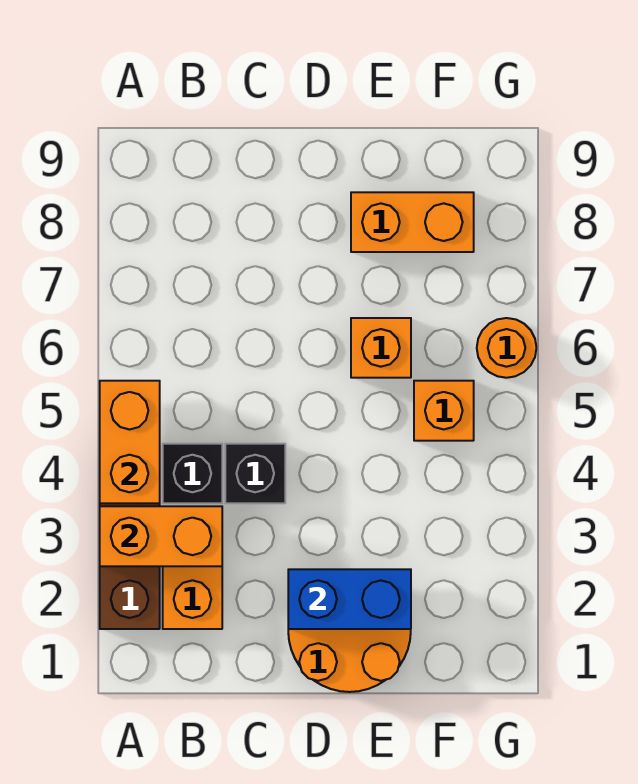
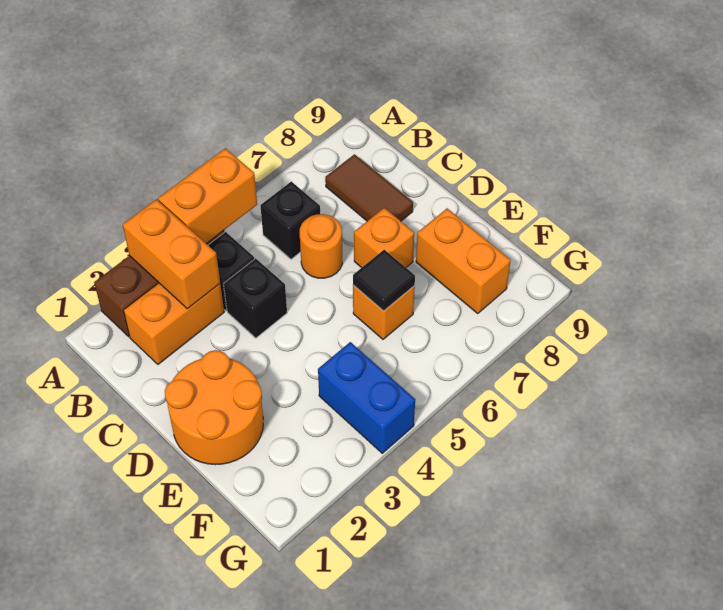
none -> black brick B6 level 1
none -> brown tile B8:C8 level 1
blue brick D2:E2 level 2 -> blue brick F4:G4 level 1
none -> black tile E6 level 2
orange brick F5 level 1 -> orange brick D7 level 1
orange round brick G6 level 1 -> orange round brick C6 level 1

